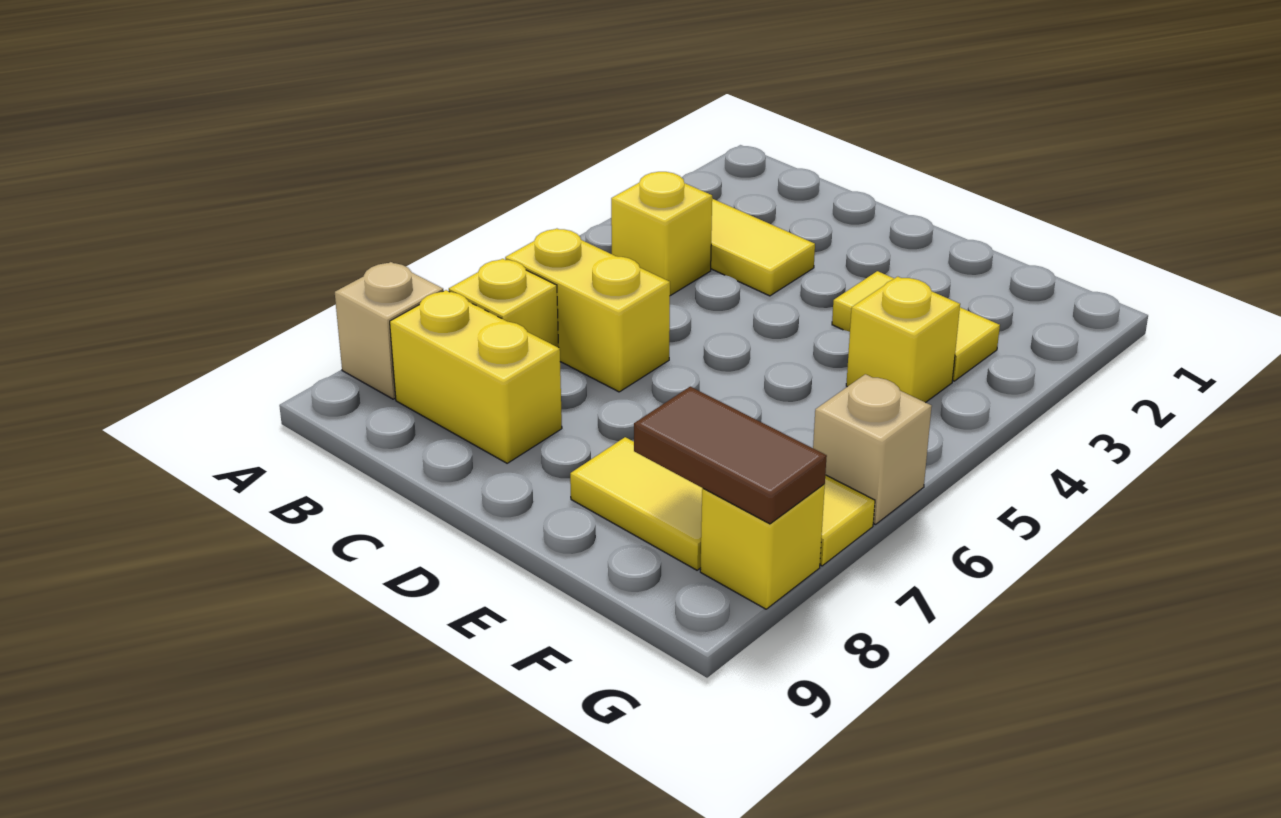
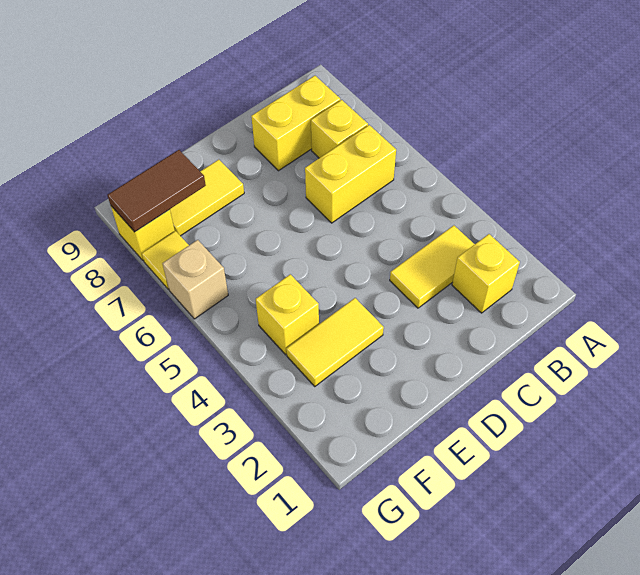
tan brick A8 level 1 -> none
yellow brick B4 level 1 -> yellow brick B2 level 1

